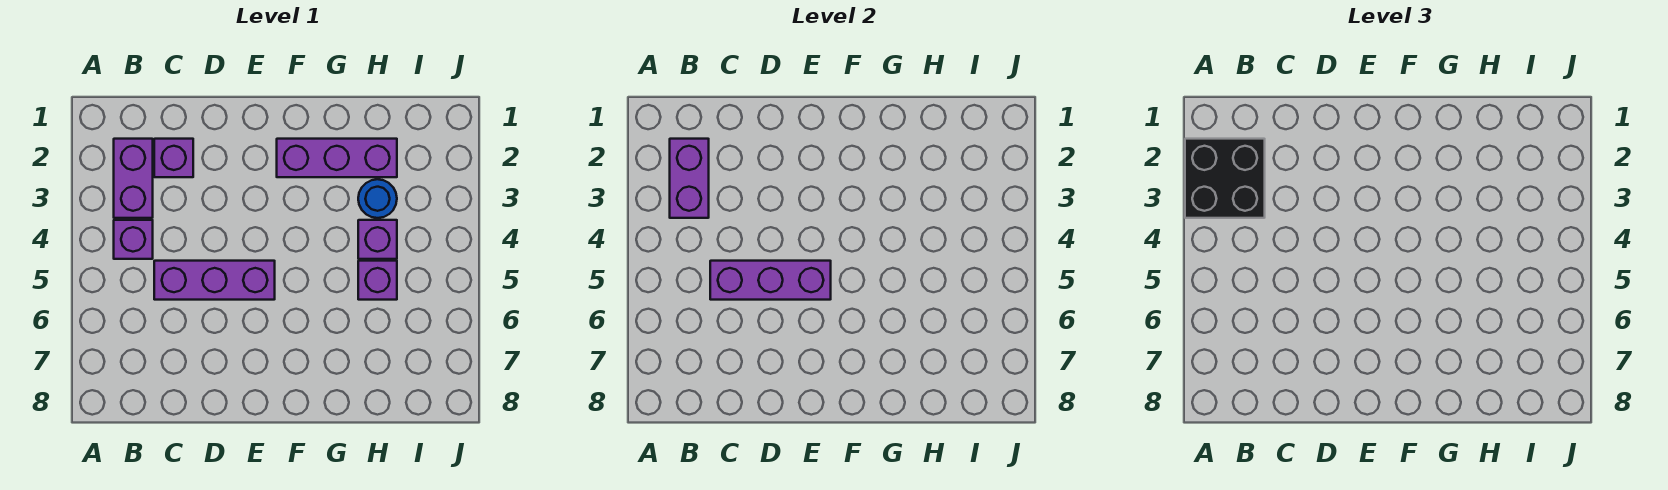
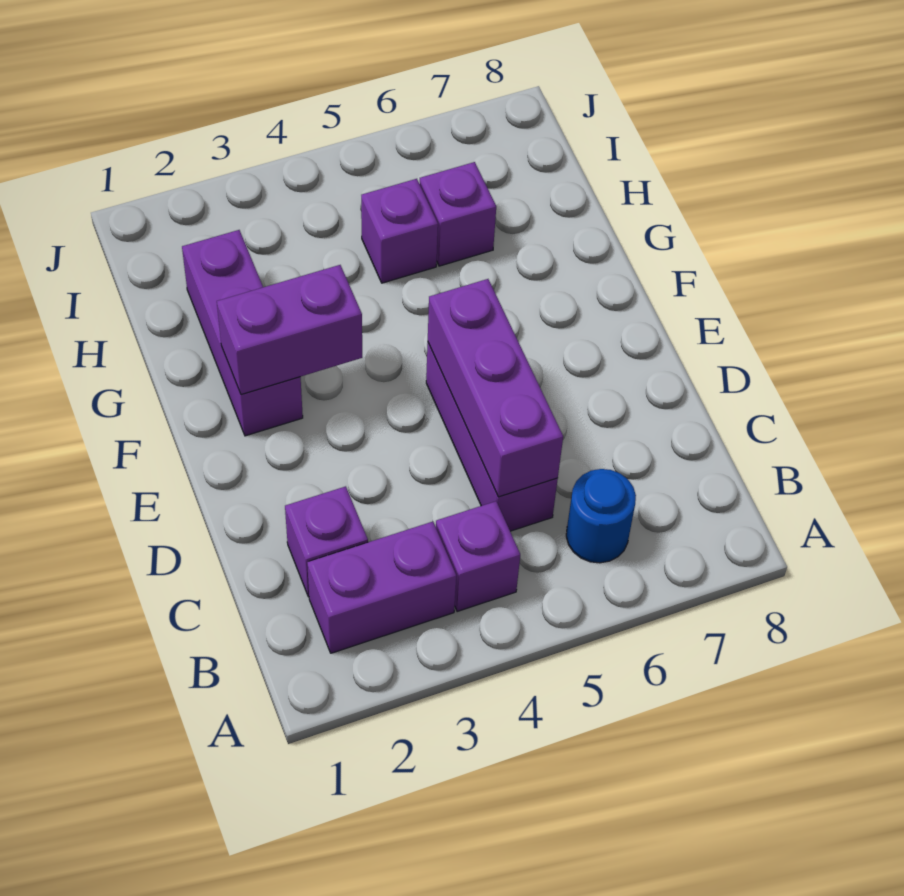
black brick A2:B3 level 3 -> none
purple brick B2:B3 level 2 -> purple brick F2:F3 level 2
blue round brick H3 level 1 -> blue round brick B6 level 1
purple brick H4 level 1 -> purple brick H6 level 1

